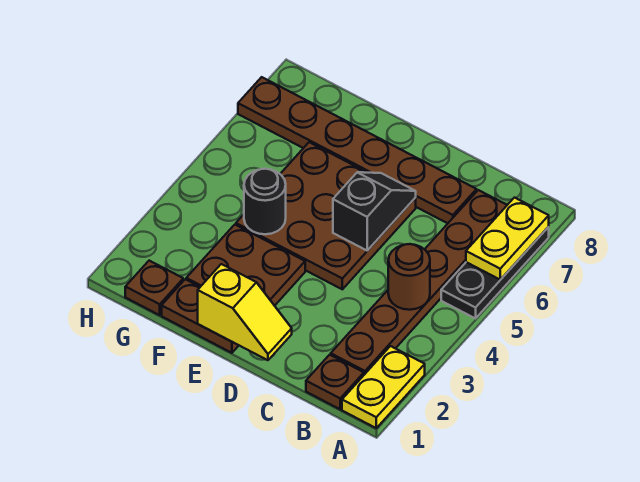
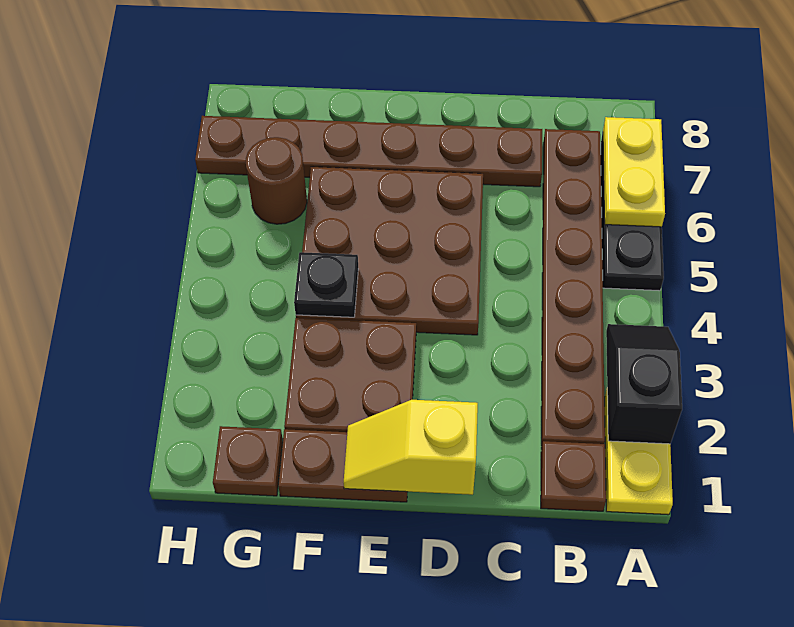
brown round brick B4 level 2 -> brown round brick G6 level 1
yellow slope D1:E1 level 2 top E -> yellow slope D1:E1 level 2 top D
black slope D5:D6 level 2 top 5 -> black slope A2:A3 level 2 top 2
black round brick F4 level 2 -> black plate F4 level 2

